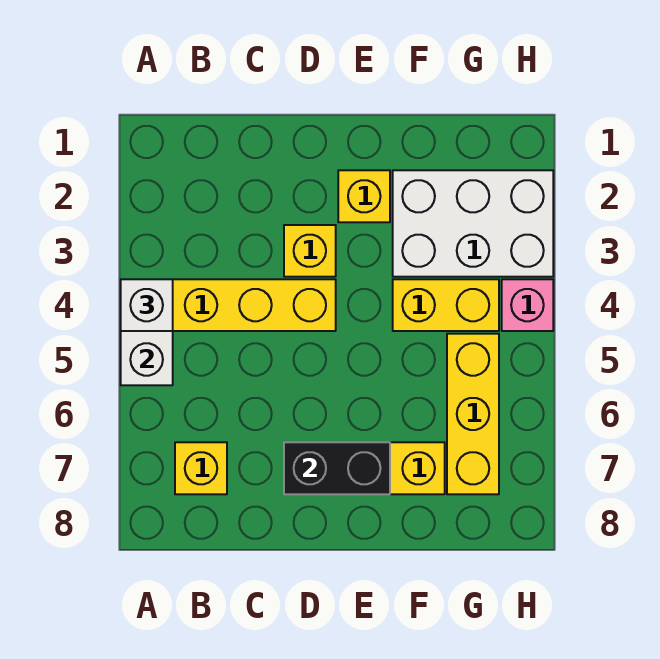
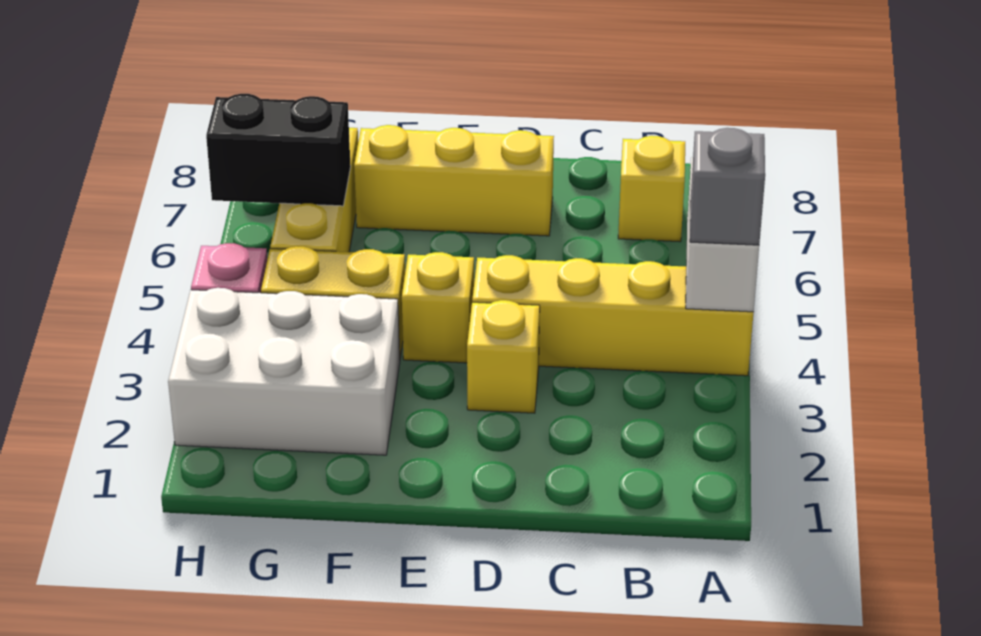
white brick A4 level 3 -> grey brick A4 level 3
black brick D7:E7 level 2 -> black brick G6:H6 level 2
yellow brick E2 level 1 -> yellow brick E4 level 1

